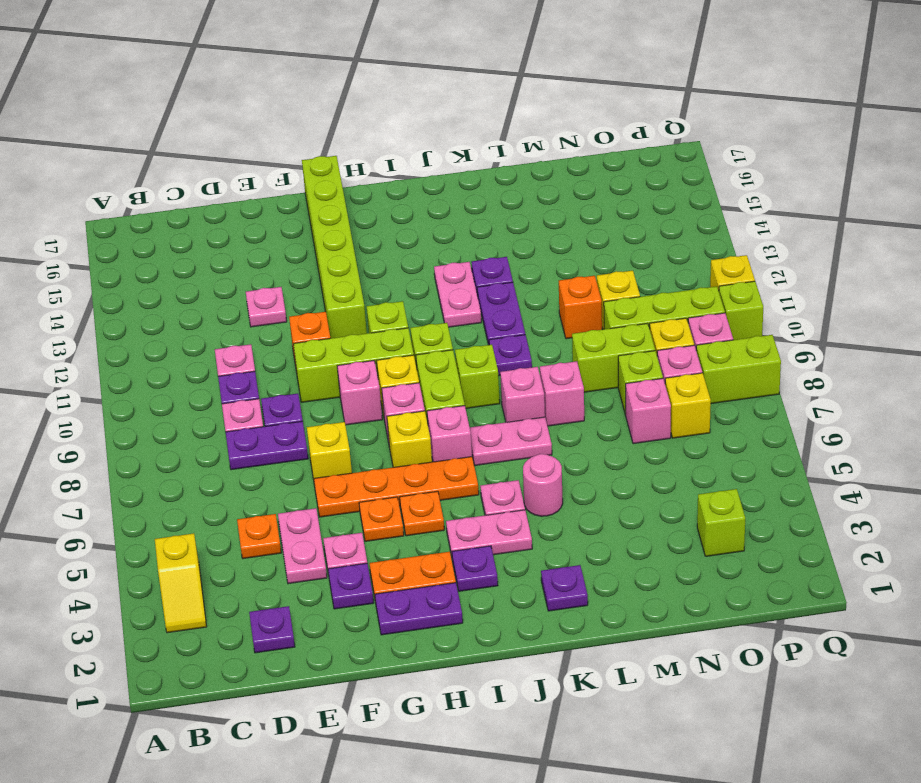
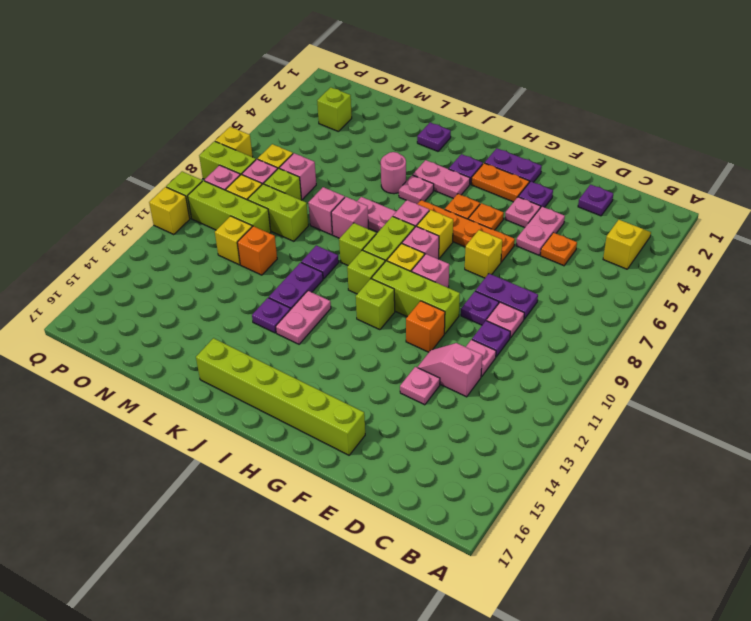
none -> pink slope D12:E12 level 1 top D
lime brick G12:G17 level 1 -> lime brick F16:K16 level 1
none -> yellow brick Q7 level 1

